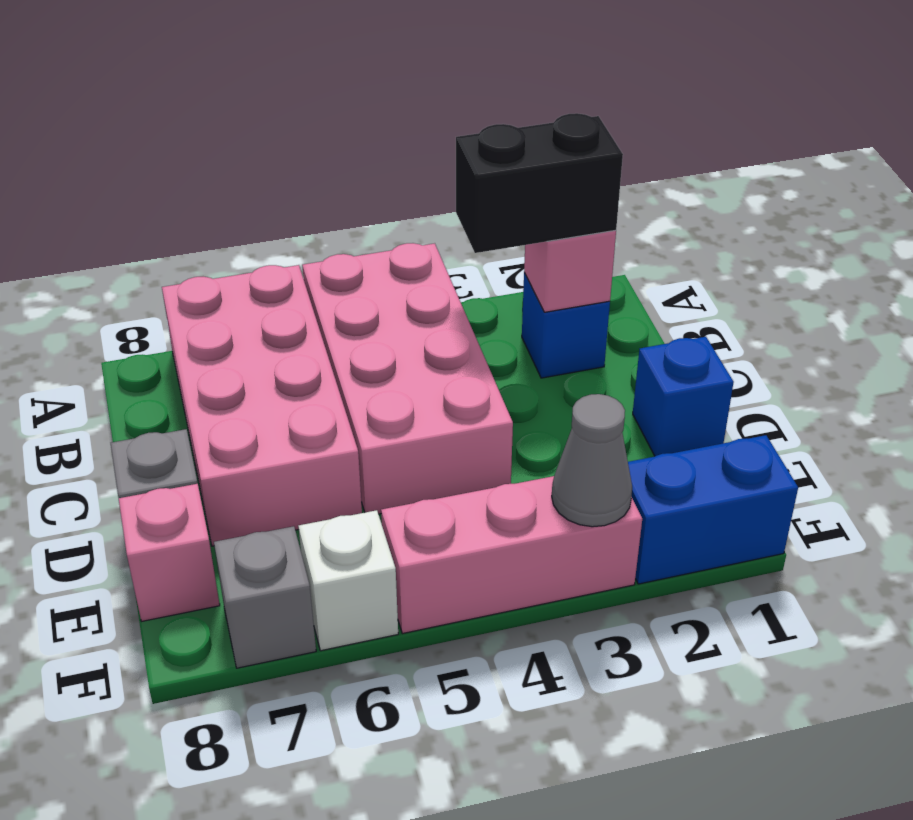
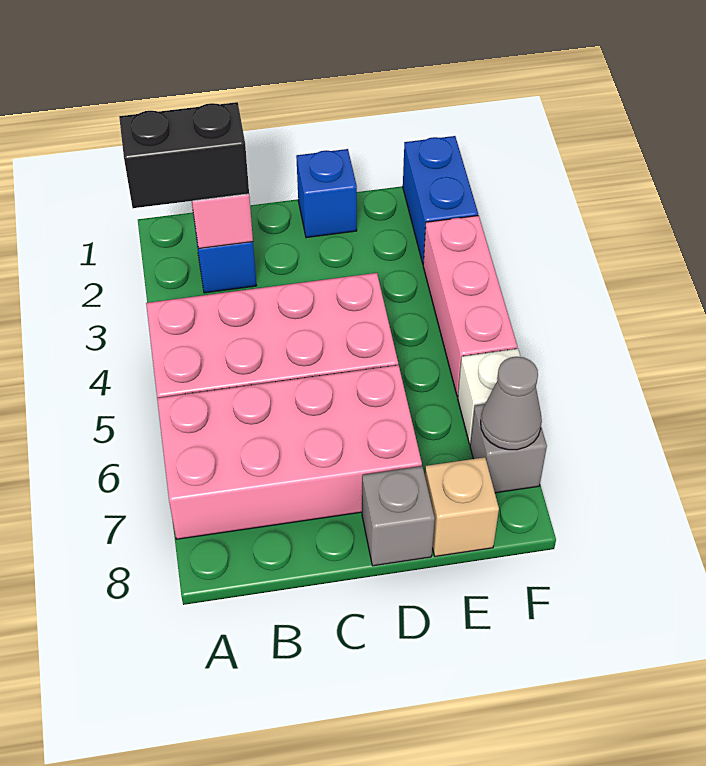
black brick B2:B3 level 3 -> black brick A2:B2 level 3
pink brick E8 level 1 -> tan brick E8 level 1
grey cone F3 level 2 -> grey cone F7 level 2

